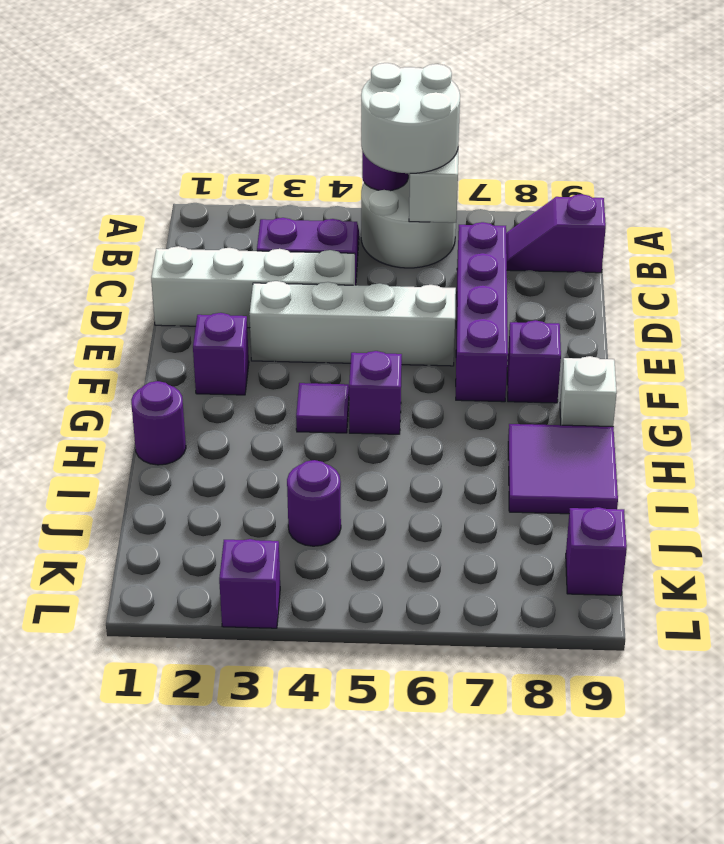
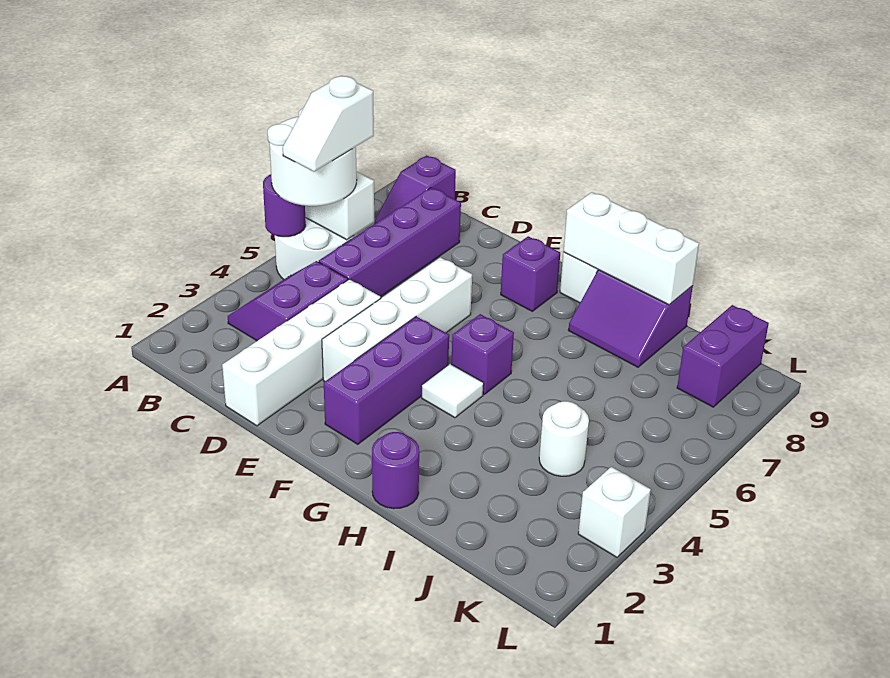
none -> white slope B5:B6 level 4 top 6
purple brick C7:F7 level 1 -> purple brick C5:C8 level 1
purple brick F2 level 1 -> purple brick F2:F4 level 1
purple tile G4 level 1 -> white tile G4 level 1
none -> white brick G9:I9 level 2
purple tile H8:I9 level 1 -> purple slope H8:I9 level 1 top 9
purple round brick J4 level 1 -> white round brick J4 level 1
purple brick K9 level 1 -> purple brick K8:K9 level 1
purple brick L3 level 1 -> white brick L3 level 1

